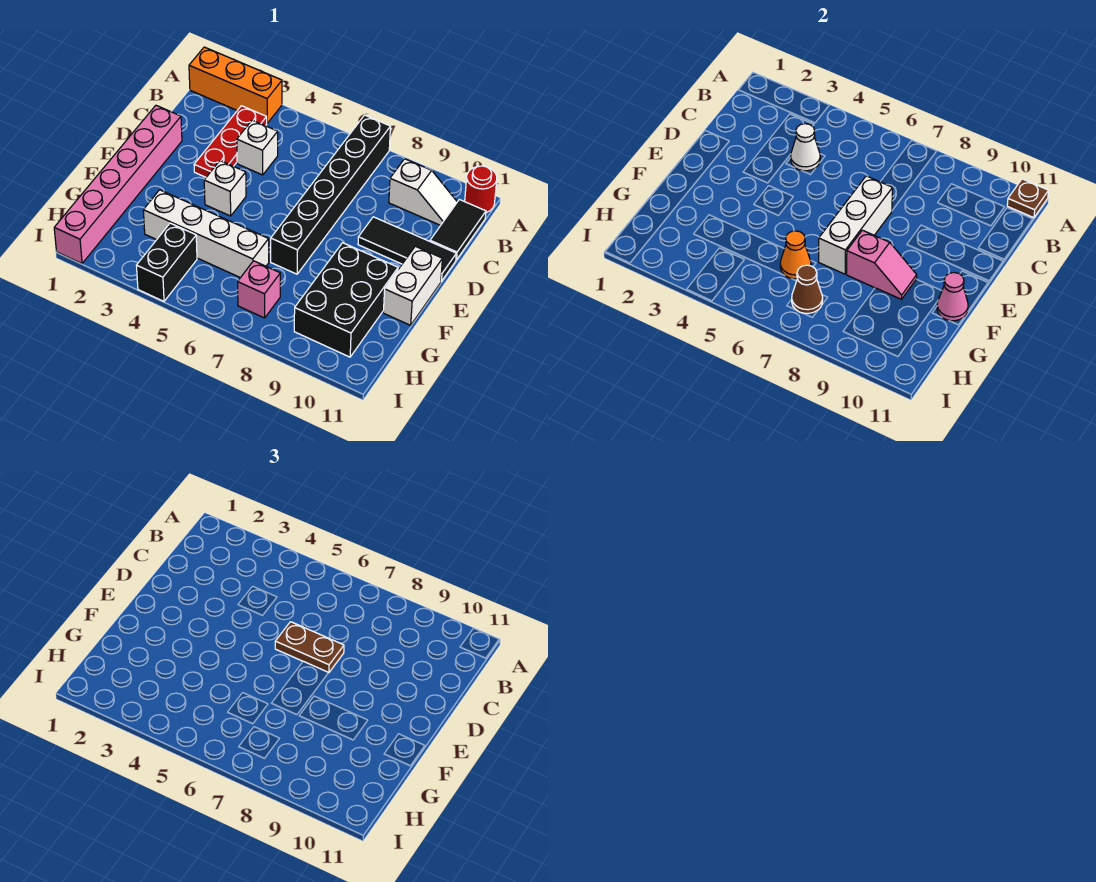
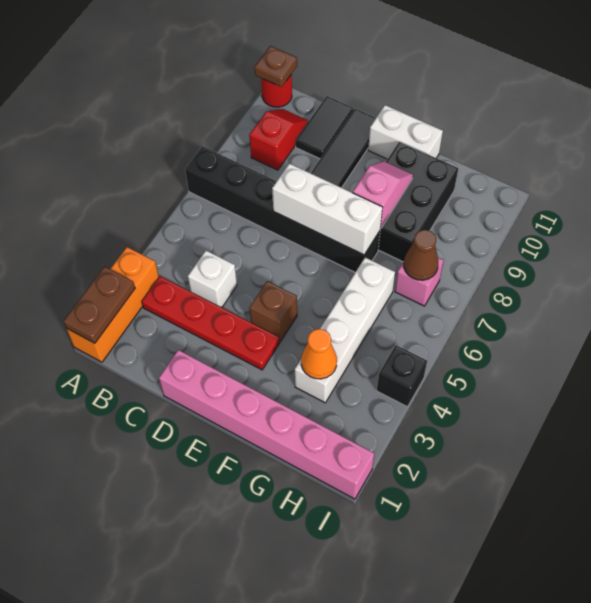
red plate B3:D3 level 1 -> red plate B3:E3 level 1
white slope B9:B10 level 1 top 9 -> red slope B9:B10 level 1 top 9
black tile B11:C11 level 1 -> black tile C10:C11 level 1
white cone C4 level 2 -> none
brown plate D6:D7 level 3 -> brown plate A1:A2 level 2
white brick E4 level 1 -> brown brick E4 level 1
black brick F9:H10 level 1 -> black brick F8:G10 level 1
pink cone F11 level 2 -> none
orange cone G6 level 2 -> orange cone G3 level 2
black brick H4:I4 level 1 -> black brick I4 level 1

